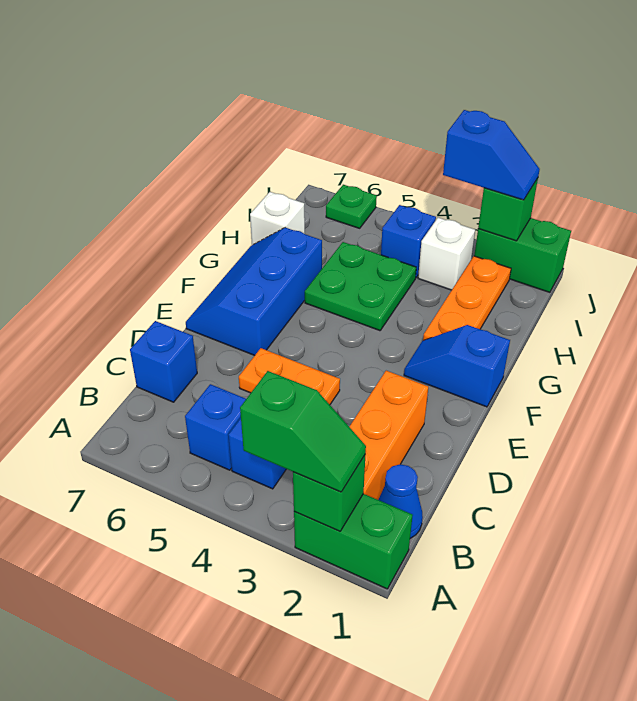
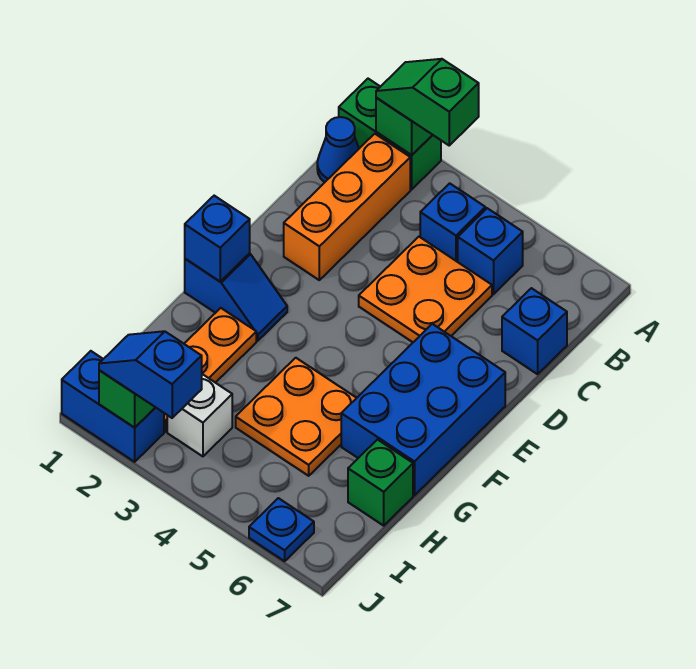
orange plate D4:D5 level 1 -> orange plate C4:D5 level 1
blue slope E6:G7 level 1 top 6 -> blue brick E6:G7 level 1
green plate G4:H5 level 1 -> orange plate G4:H5 level 1
white brick H7 level 1 -> green brick H7 level 1
blue brick I4 level 1 -> blue brick F1 level 2
green brick J1:J2 level 1 -> blue brick J1:J2 level 1
green plate J6 level 1 -> blue plate J6 level 1

